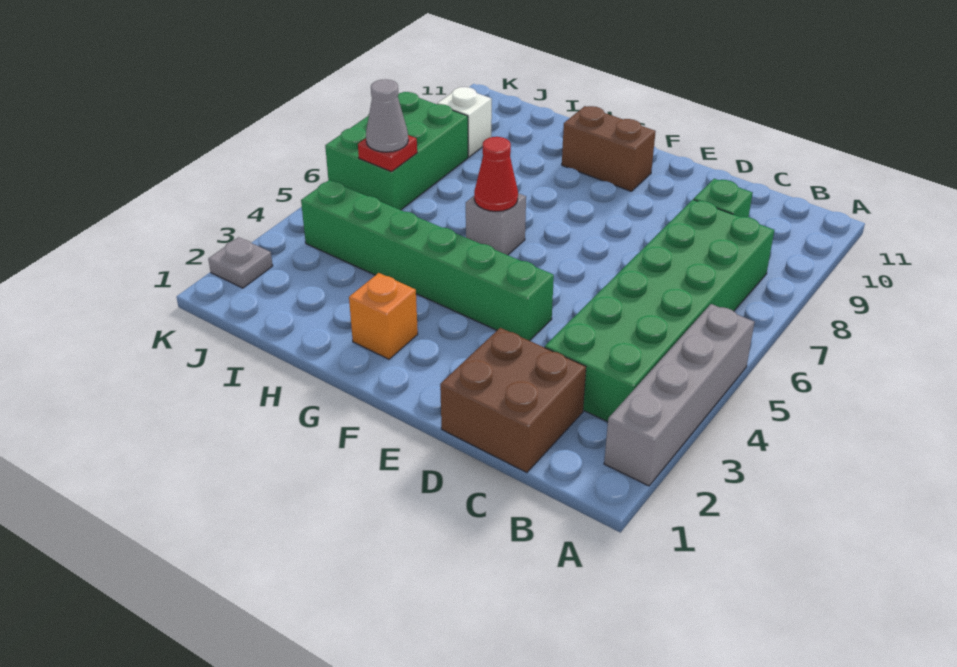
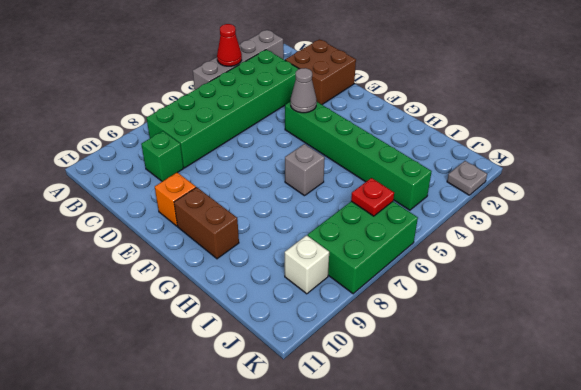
orange brick G2 level 1 -> orange brick E10 level 1
red cone G6 level 2 -> red cone A4 level 2
grey cone J6 level 3 -> grey cone E4 level 2

